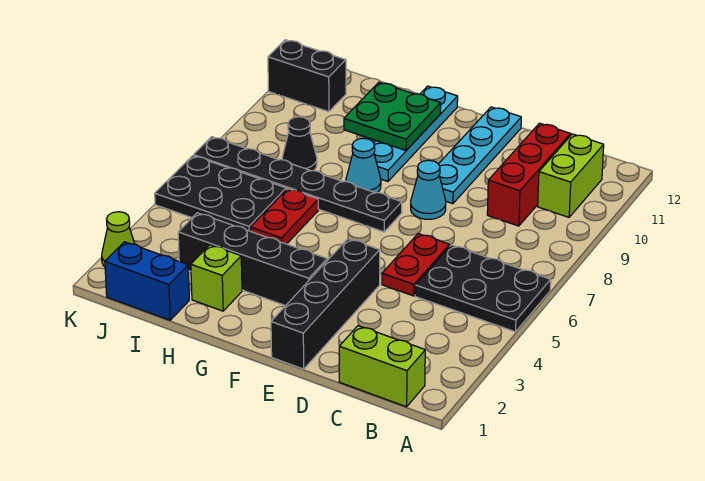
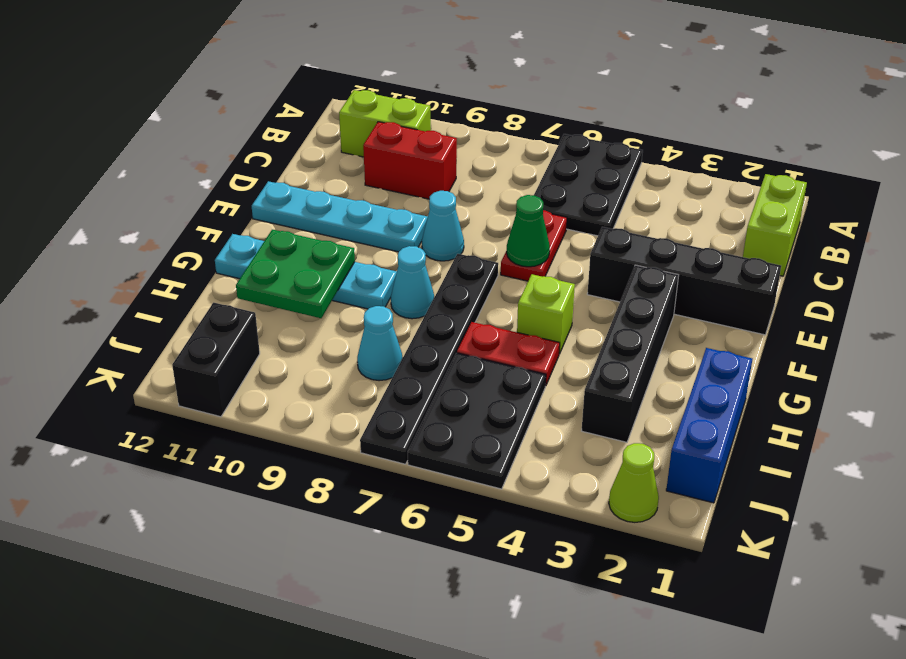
red brick C9:C11 level 1 -> red brick C9:C10 level 1
red plate D5:D6 level 1 -> red plate D6:E6 level 1
none -> green cone E6 level 2
lime brick H2 level 1 -> lime brick G5 level 1
blue brick I1:J1 level 1 -> blue brick H1:J1 level 1
black cone I8 level 1 -> cyan cone I8 level 1

